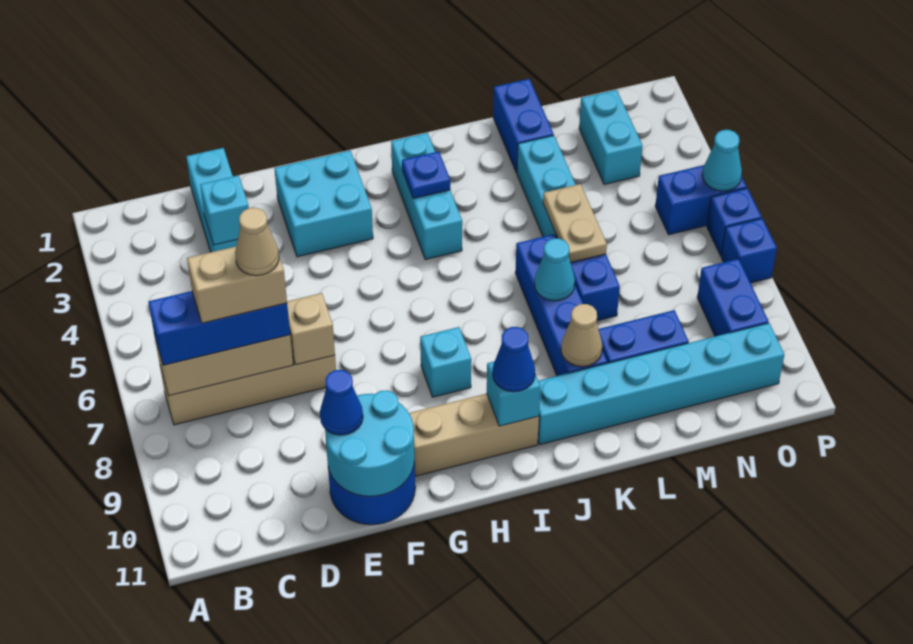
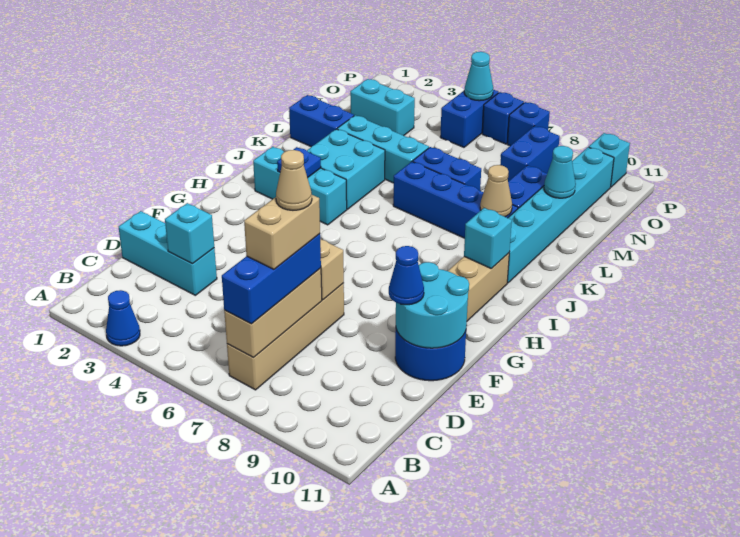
cyan brick F2:G3 level 1 -> cyan brick J3:K4 level 1
cyan brick H8 level 1 -> cyan brick P10 level 1
blue cone I10 level 3 -> blue cone A3 level 1
cyan cone K7 level 2 -> cyan cone M10 level 2
tan plate L5:L6 level 2 -> none
blue brick O8:O9 level 1 -> blue brick N8:O8 level 1

